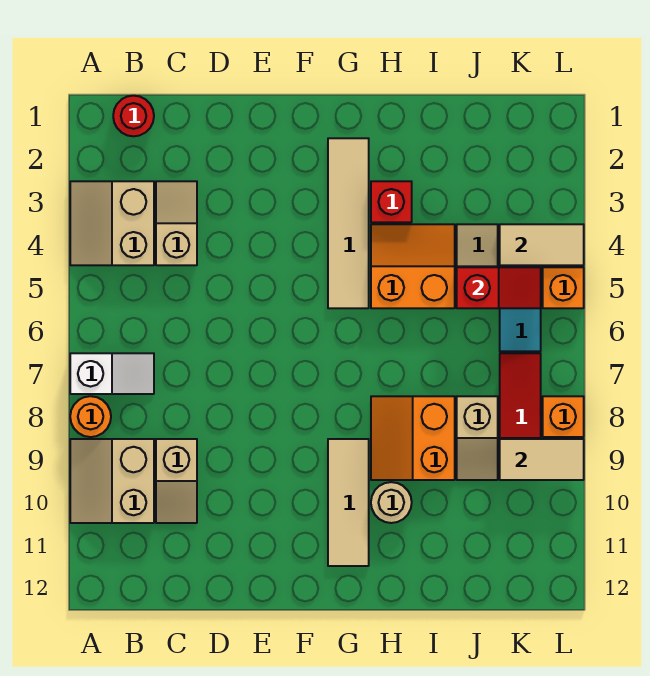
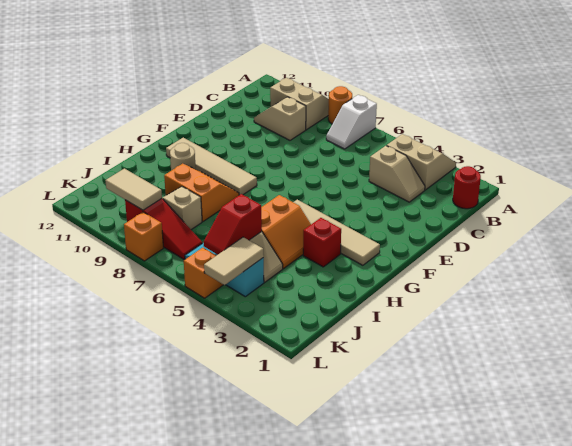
tan tile G9:G11 level 1 -> tan tile G8:G11 level 1
tan tile K9:L9 level 2 -> tan tile K9:K10 level 2

